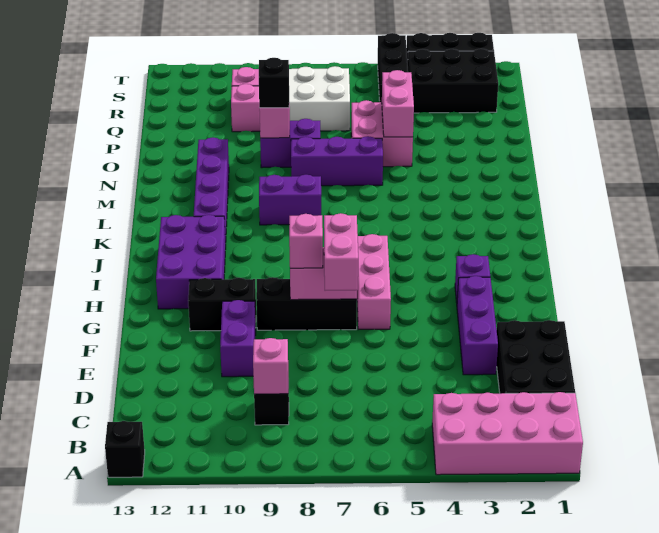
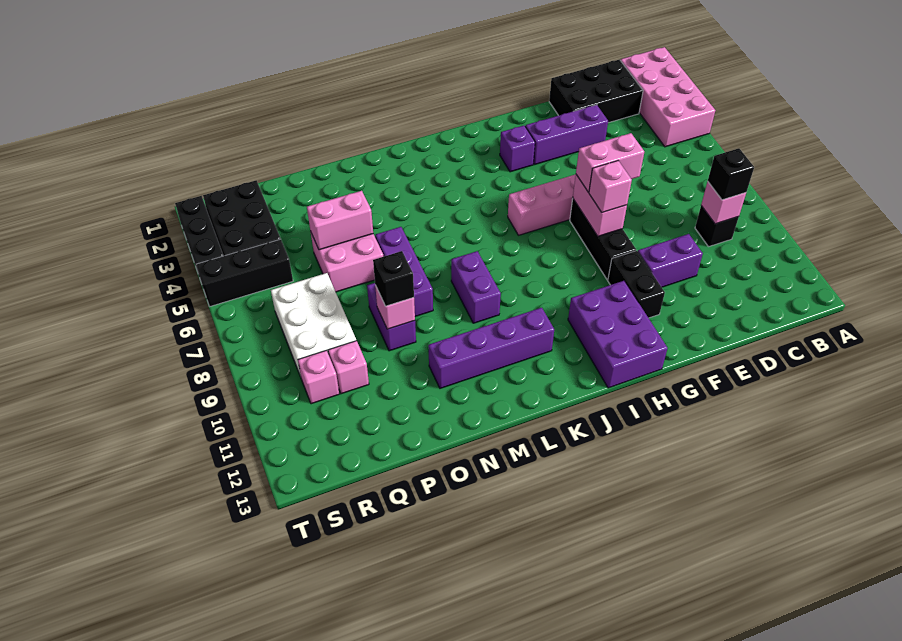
black brick A13 level 1 -> black brick C9 level 3
purple brick H11:J12 level 1 -> purple brick H11:I13 level 1

